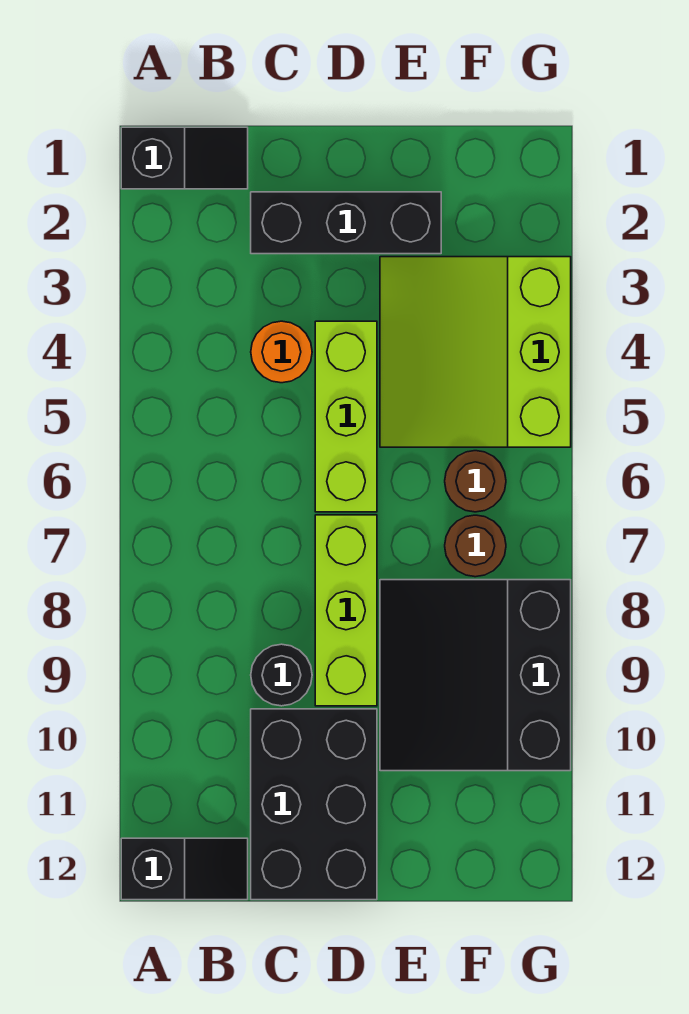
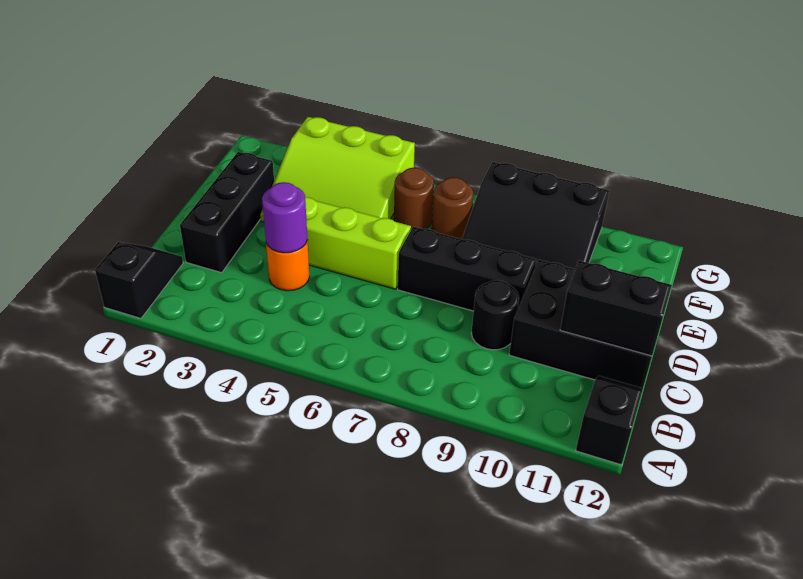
none -> purple round brick C4 level 2
none -> black brick C11:C12 level 2
lime brick D7:D9 level 1 -> black brick D7:D9 level 1

